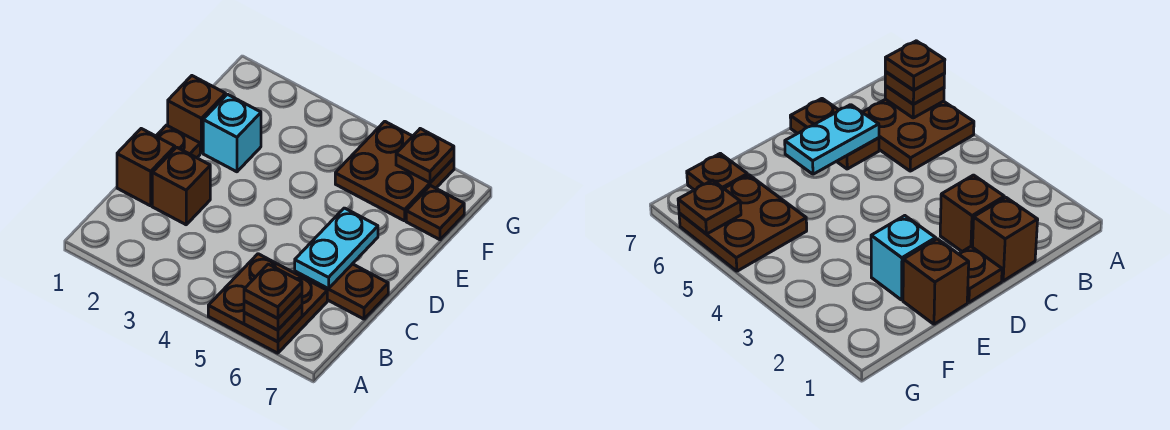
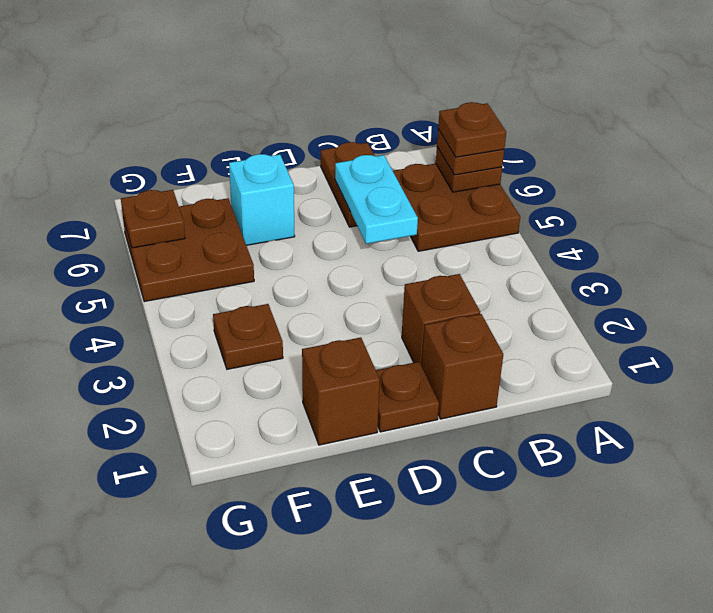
cyan plate C6:D6 level 2 -> cyan plate C5:C6 level 2
cyan brick E2 level 1 -> cyan brick E6 level 1
brown plate F7 level 1 -> brown plate F3 level 1

